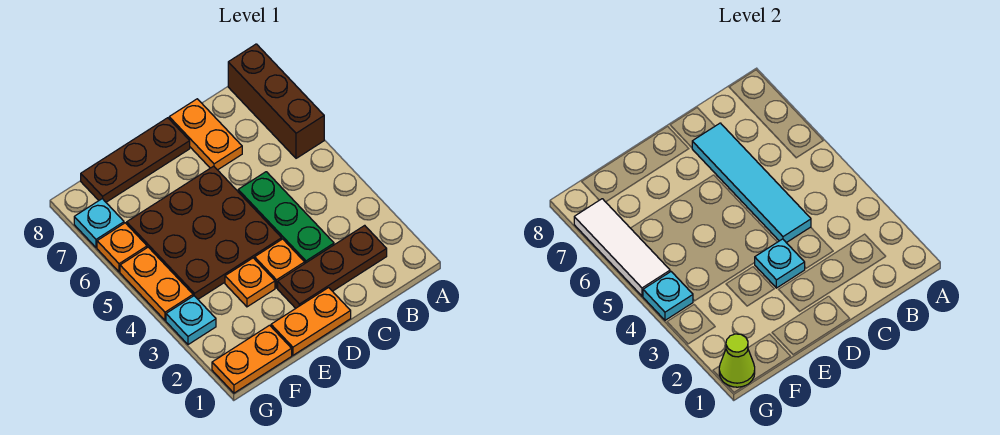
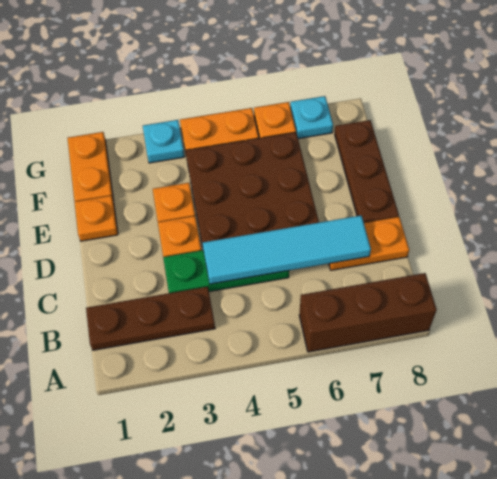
brown plate B2:D2 level 1 -> brown plate B1:B3 level 1
orange plate D1:E1 level 1 -> orange plate E1 level 1
cyan plate D3 level 2 -> none
lime cone G1 level 2 -> none
cyan plate G4 level 2 -> none
white tile G5:G7 level 2 -> none

